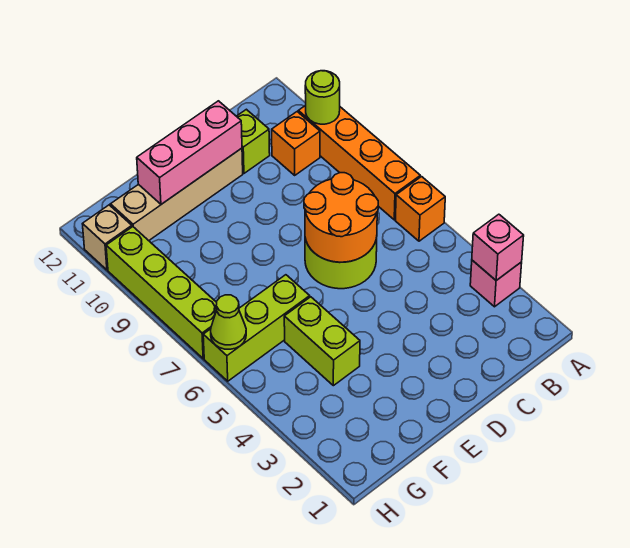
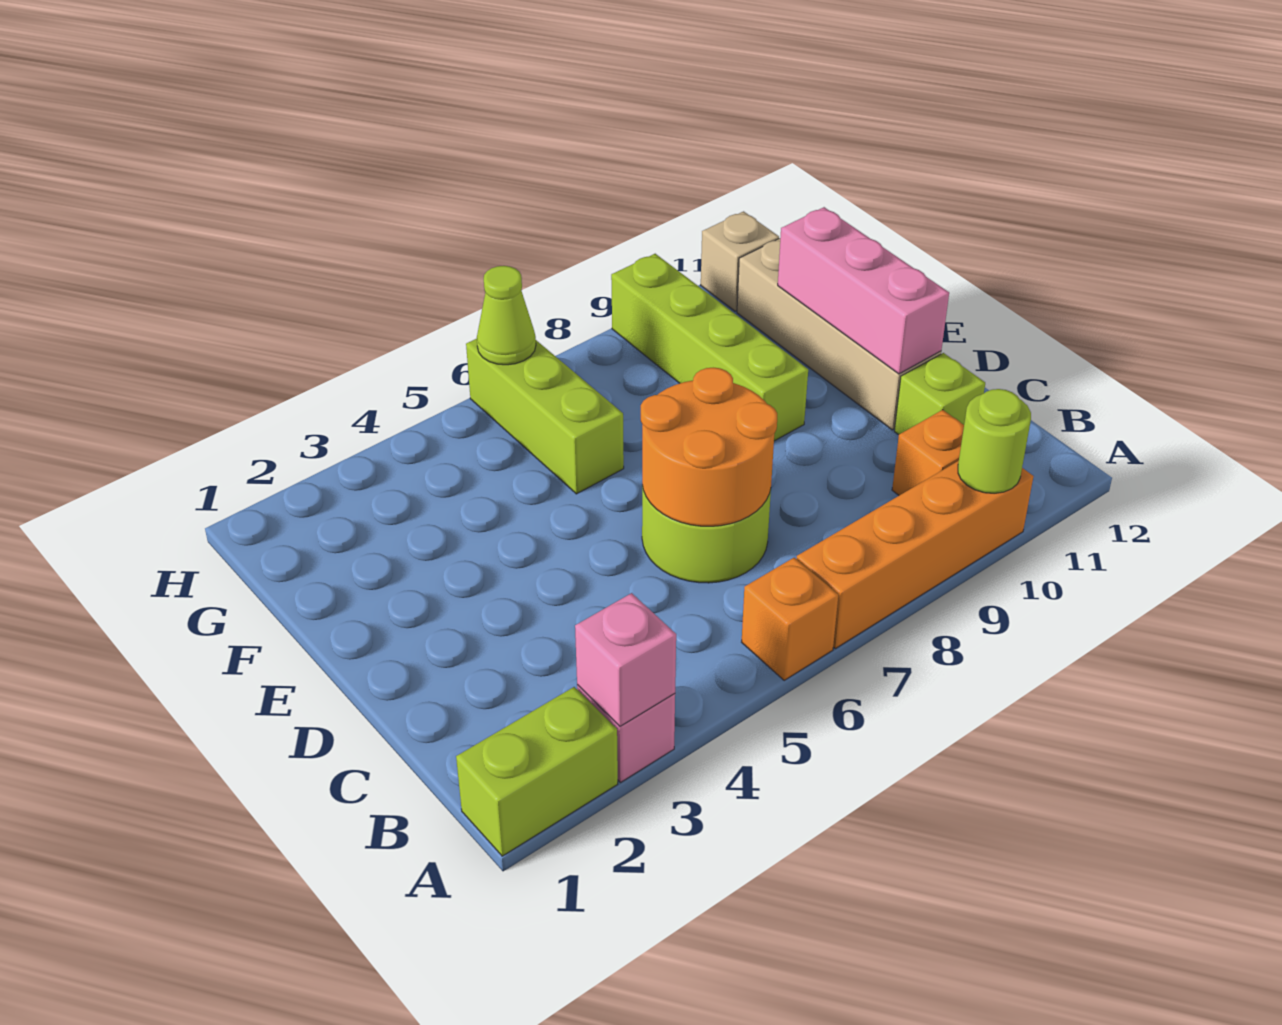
lime brick F4:F5 level 1 -> lime brick A1:A2 level 1
lime brick H7:H10 level 1 -> lime brick E9:H9 level 1

